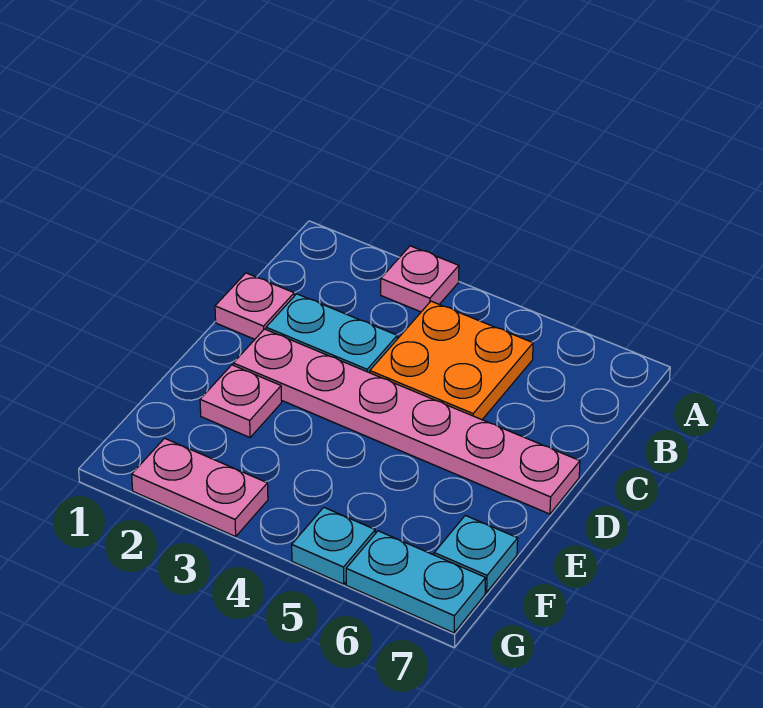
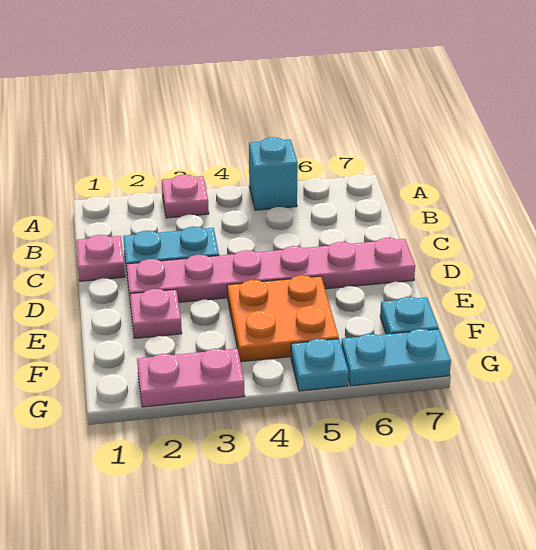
none -> cyan brick A5 level 1
orange plate B4:C5 level 1 -> orange plate E4:F5 level 1

